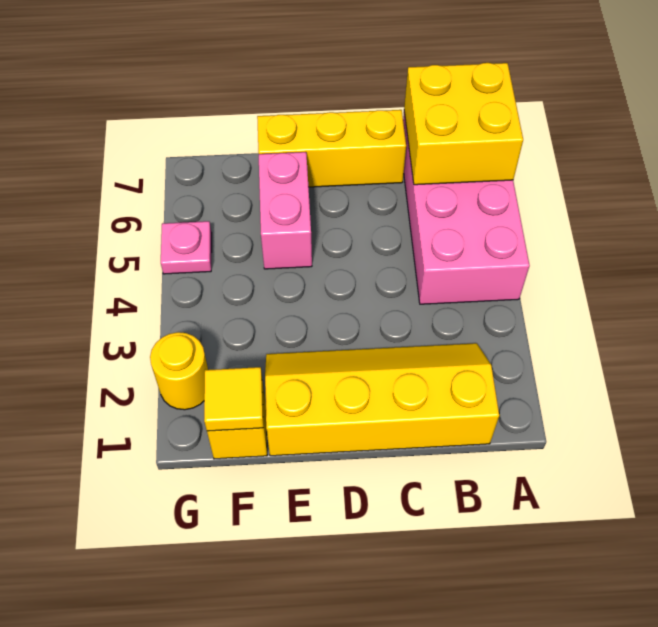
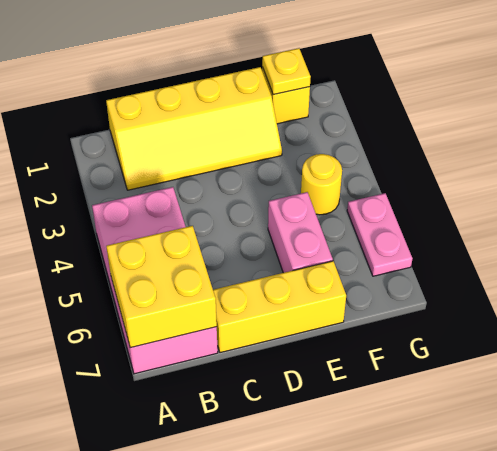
yellow tile F1 level 2 -> yellow plate F1 level 2
yellow round brick G2 level 1 -> yellow round brick F4 level 1
pink plate G5 level 1 -> pink plate G5:G6 level 1

